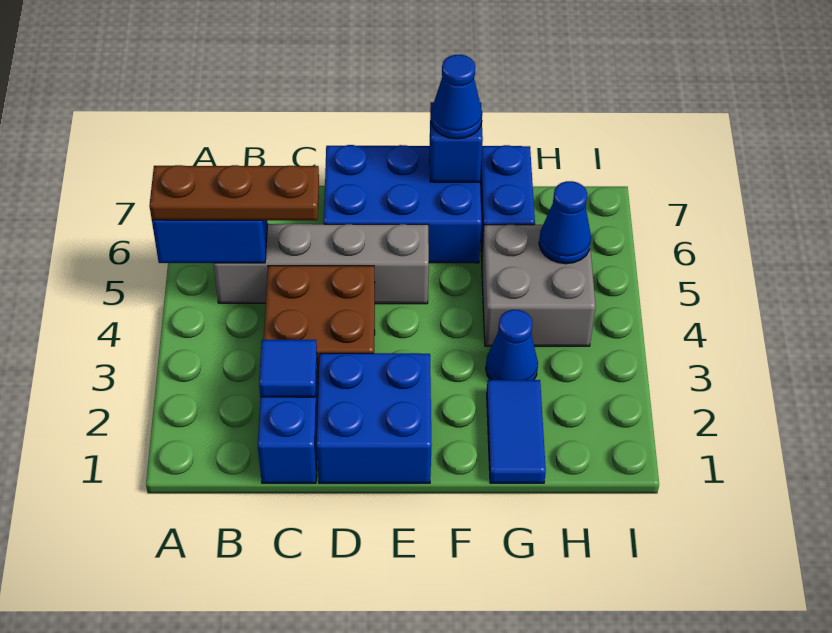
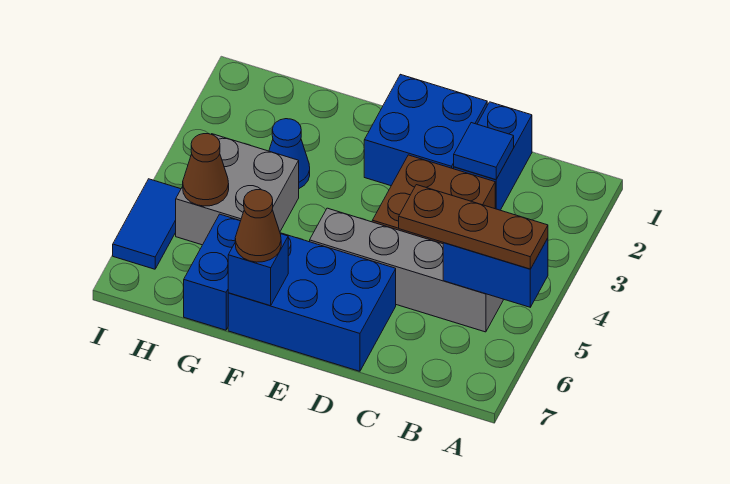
blue cone F7 level 3 -> brown cone F7 level 3
blue tile G1:G2 level 1 -> blue tile I5:I6 level 1
blue cone H5 level 2 -> brown cone H5 level 2

